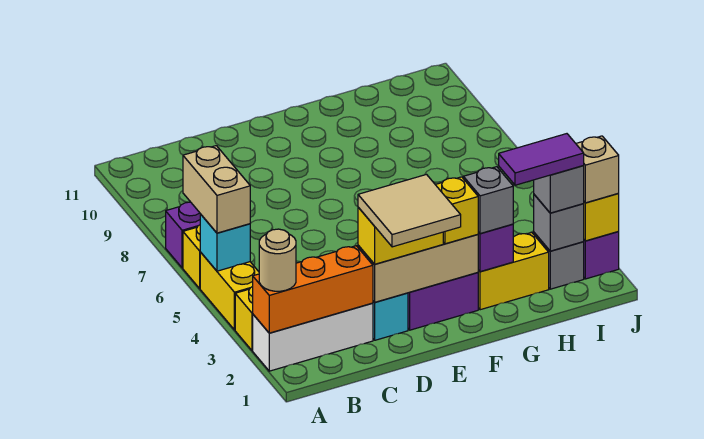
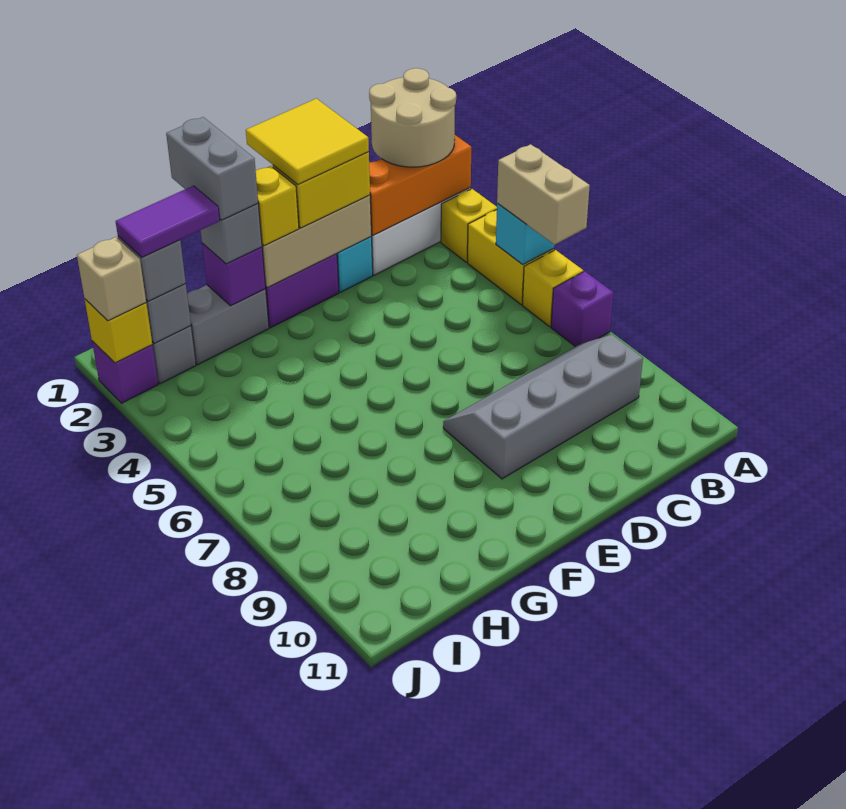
tan round brick A2 level 3 -> tan round brick A1:B2 level 3
none -> grey slope B8:E9 level 1 top 9
tan tile D1:E2 level 4 -> yellow tile D1:E2 level 4
none -> grey brick G1:G2 level 4
yellow brick G2:H2 level 1 -> grey brick G2:H2 level 1

